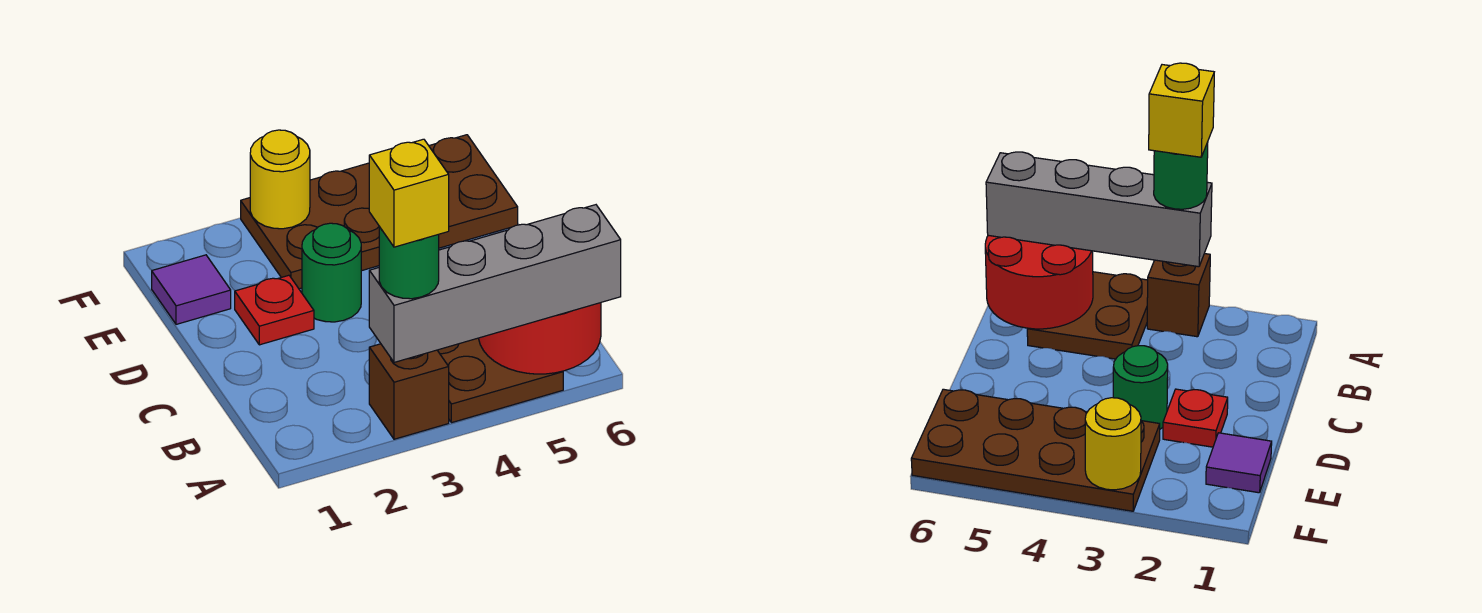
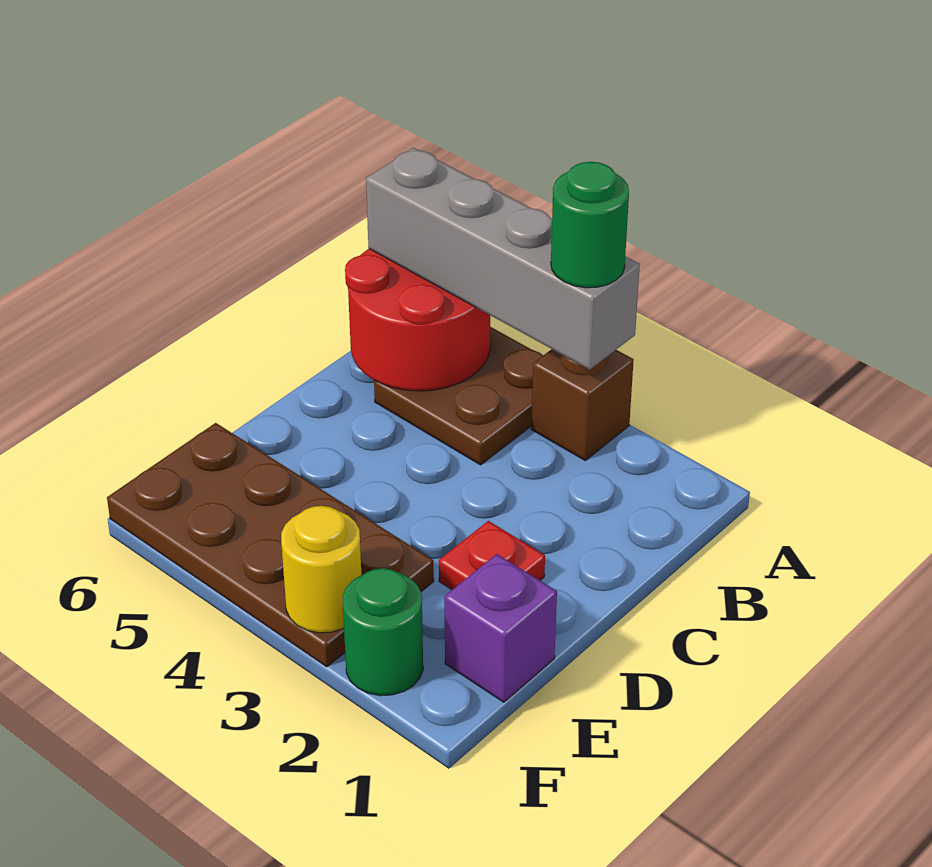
yellow brick A3 level 5 -> none
green round brick D3 level 1 -> green round brick F2 level 1
purple tile E1 level 1 -> purple brick E1 level 1

